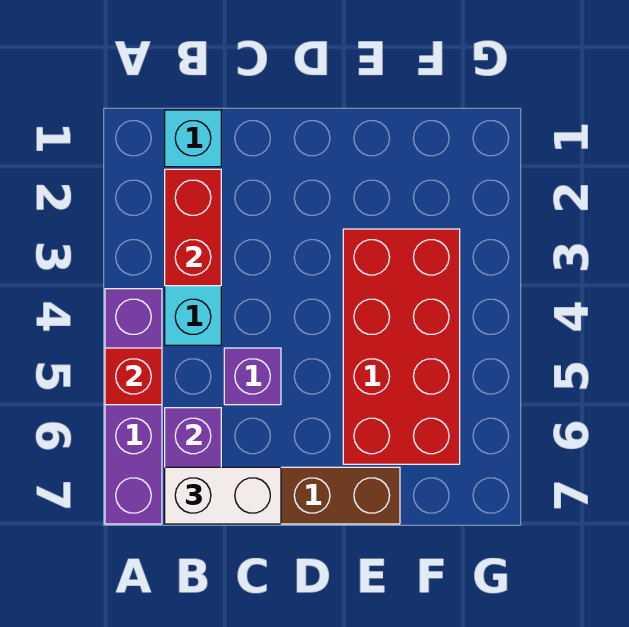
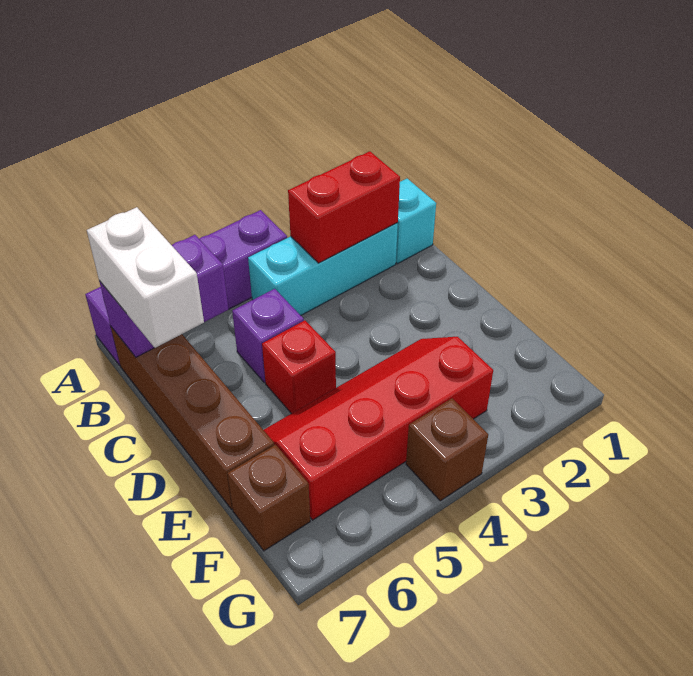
red brick A5 level 2 -> red brick D5 level 1
red brick E3:F6 level 1 -> red slope E3:F6 level 1 top F
none -> brown brick F7 level 1
none -> brown brick G4 level 1

